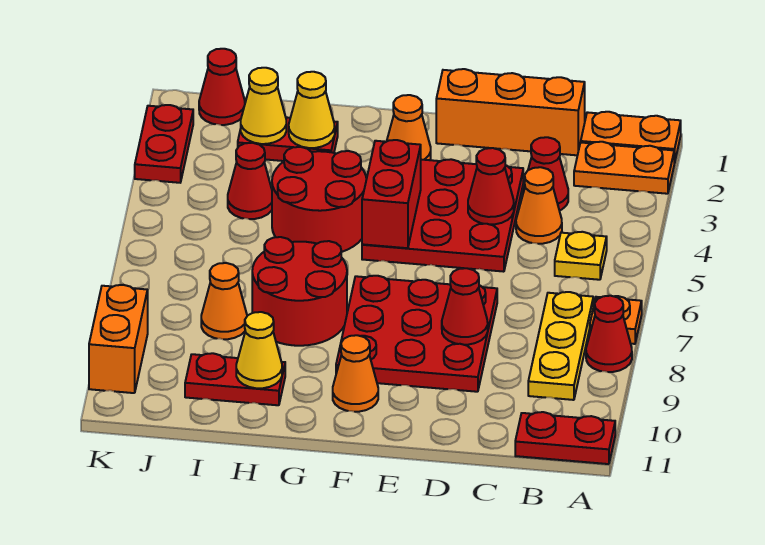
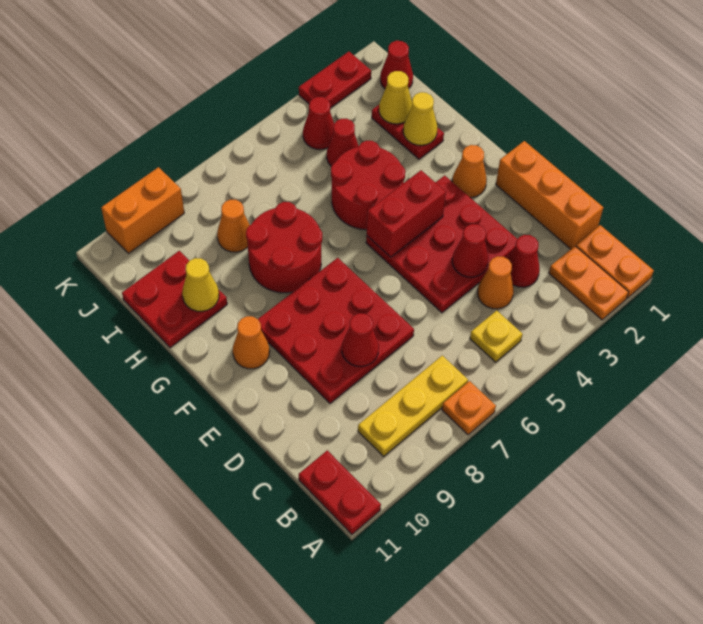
red cone A8 level 1 -> red cone J4 level 1
red plate H10:I10 level 1 -> red plate H10:I11 level 1

